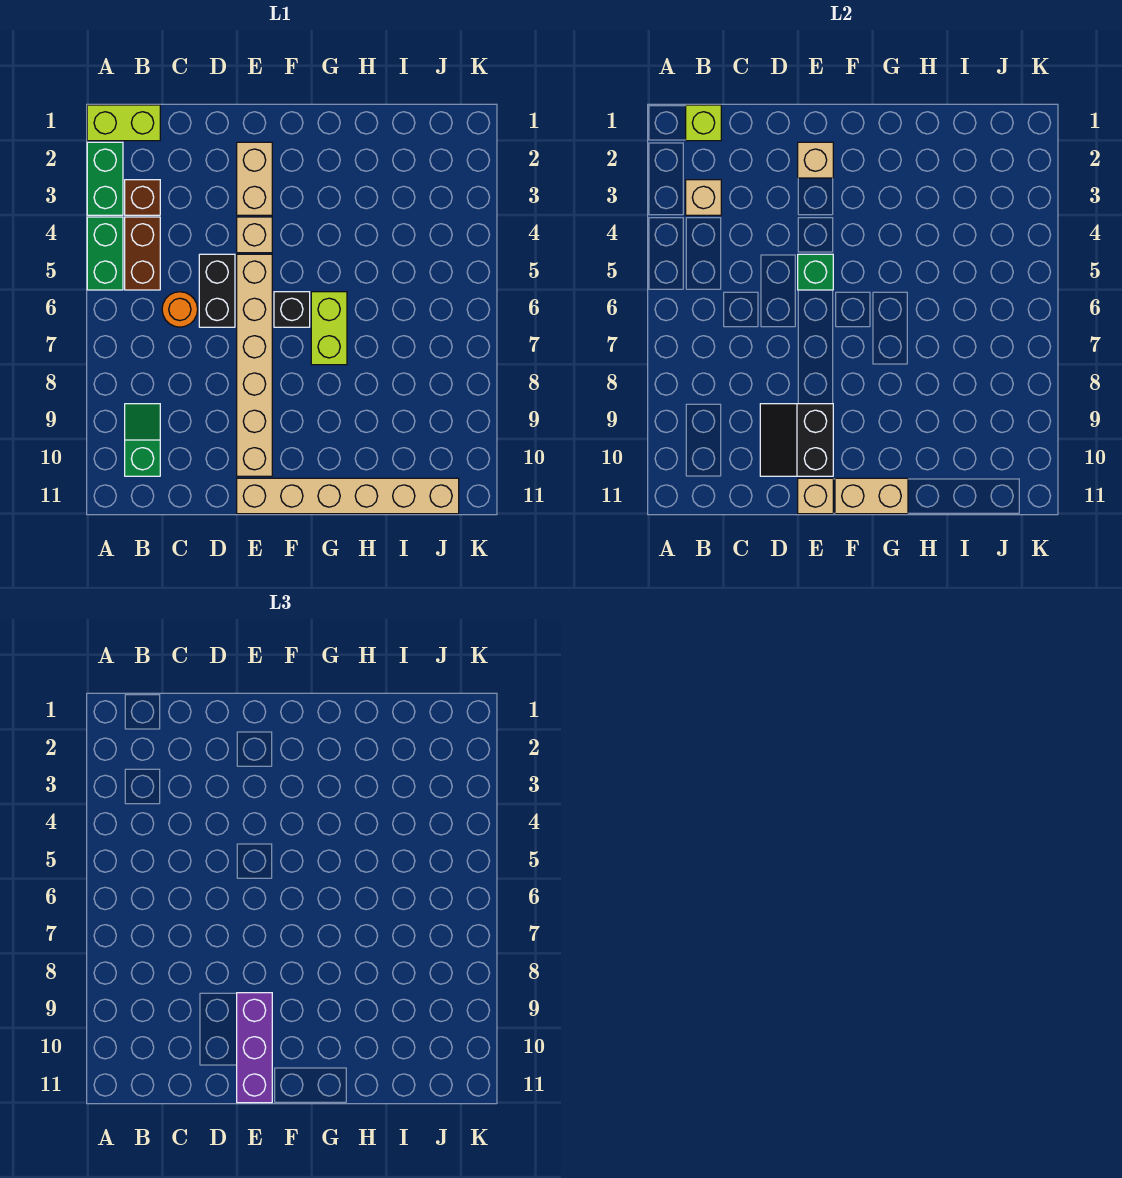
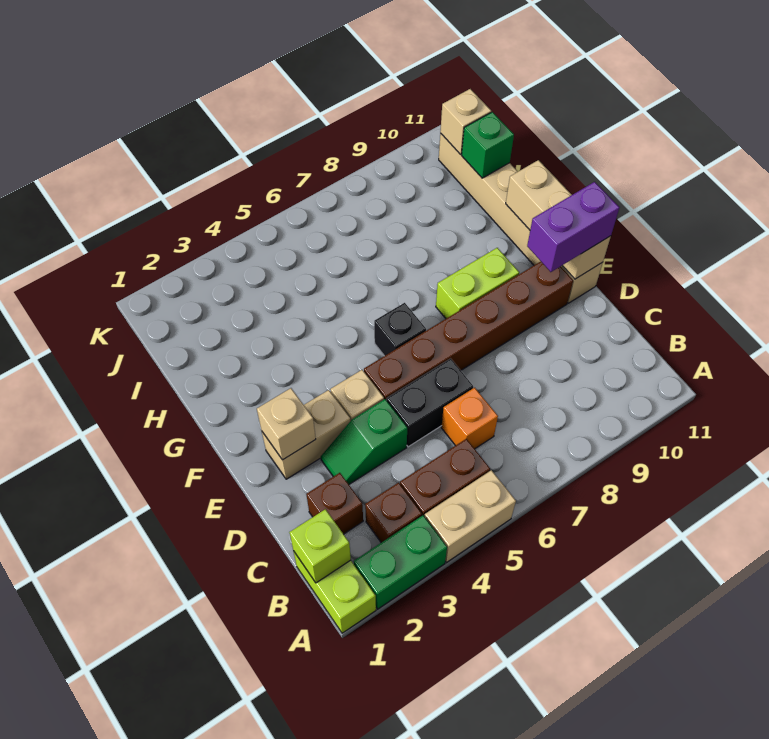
green brick A4:A5 level 1 -> tan brick A4:A5 level 1
tan brick B3 level 2 -> tan brick J11 level 2
green slope B9:B10 level 1 top 10 -> green slope D3:D4 level 1 top 4
none -> brown brick C2 level 1
orange round brick C6 level 1 -> orange brick C6 level 1
black slope D9:E10 level 2 top E -> none
tan brick E5:E10 level 1 -> brown brick E5:E10 level 1
green brick E5 level 2 -> green brick I11 level 2
purple brick E9:E11 level 3 -> purple brick E10:E11 level 3
lime brick G6:G7 level 1 -> lime brick F8:F9 level 1

